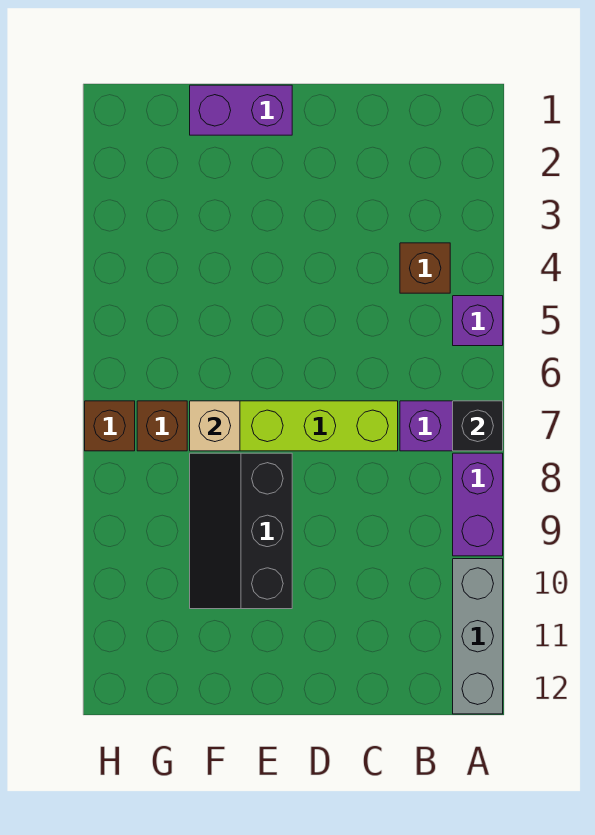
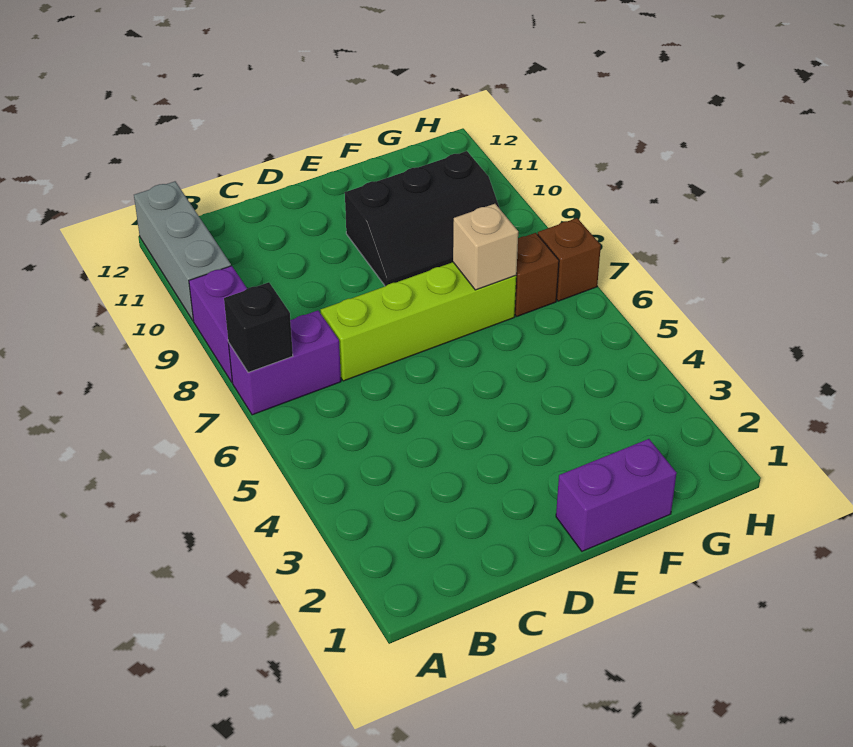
purple brick A5 level 1 -> none
brown brick B4 level 1 -> none
black slope E8:F10 level 1 top E -> black slope E9:G10 level 1 top 10

